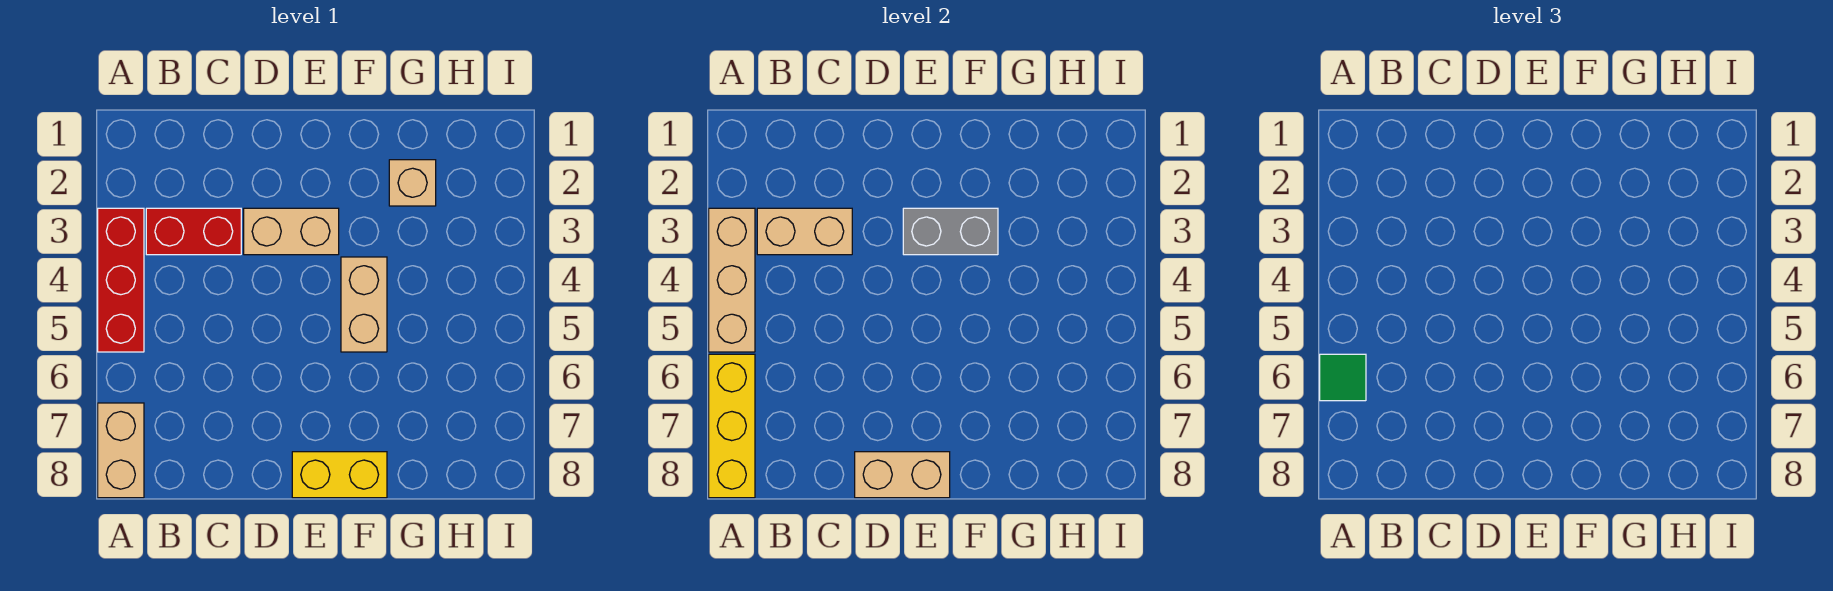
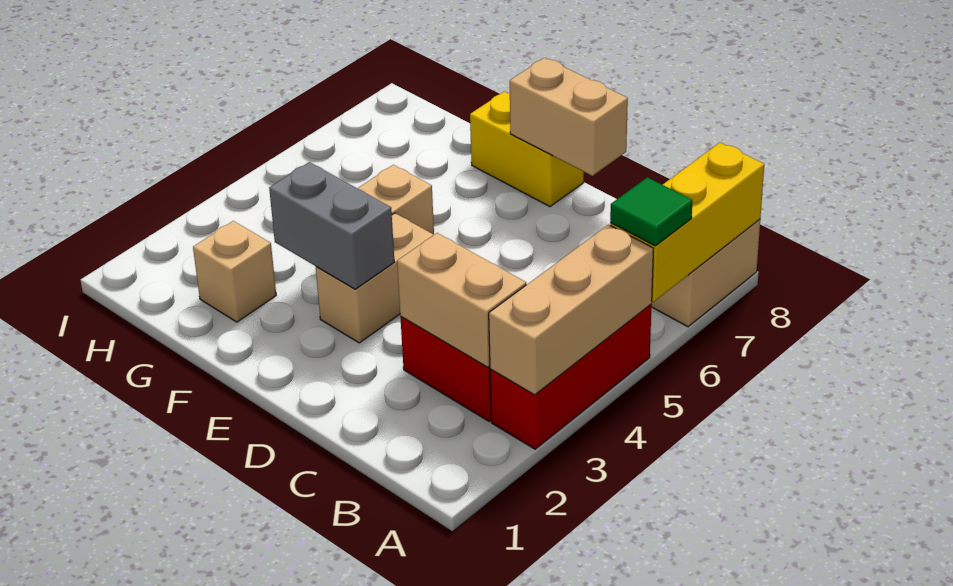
tan brick D3:E3 level 1 -> tan brick E3:E4 level 1

